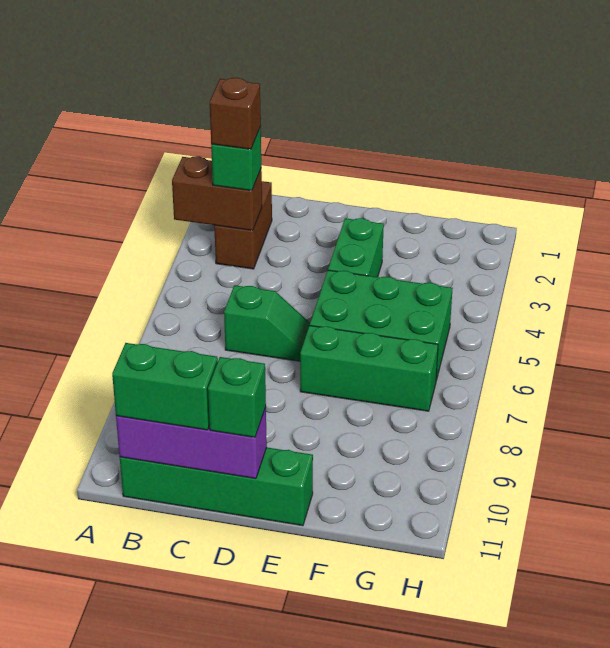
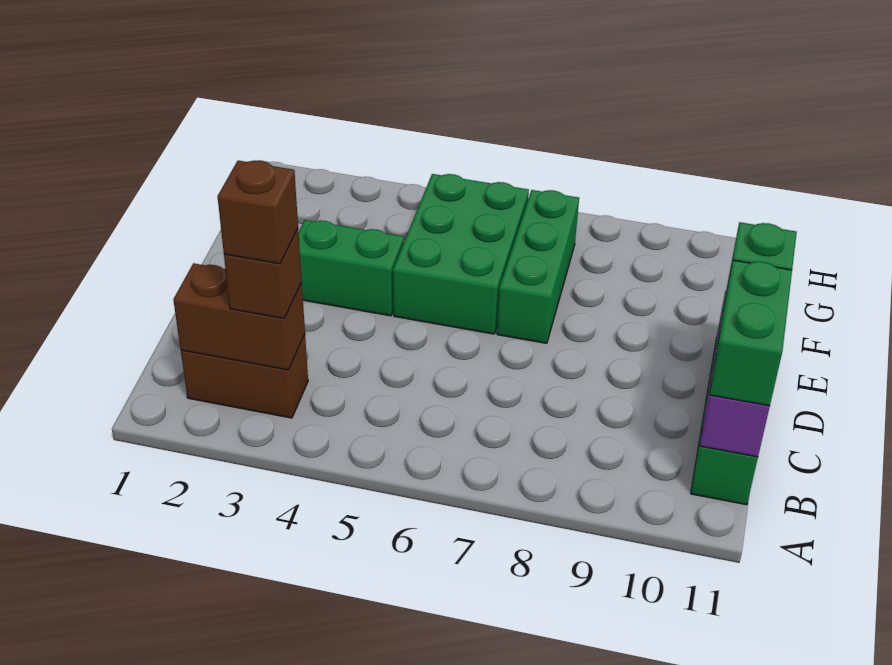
brown brick A3:B3 level 2 -> brown brick B2:B3 level 2
green brick B3 level 3 -> brown brick B3 level 3
green slope C6:D6 level 1 top C -> none

